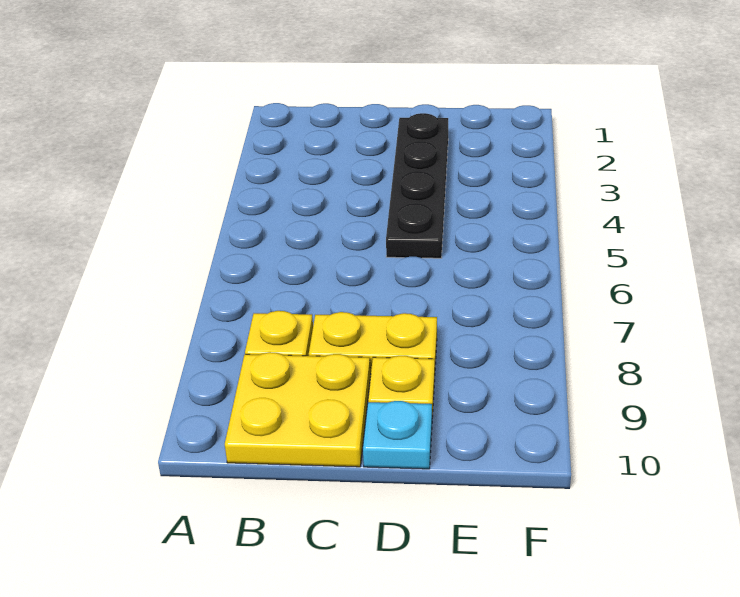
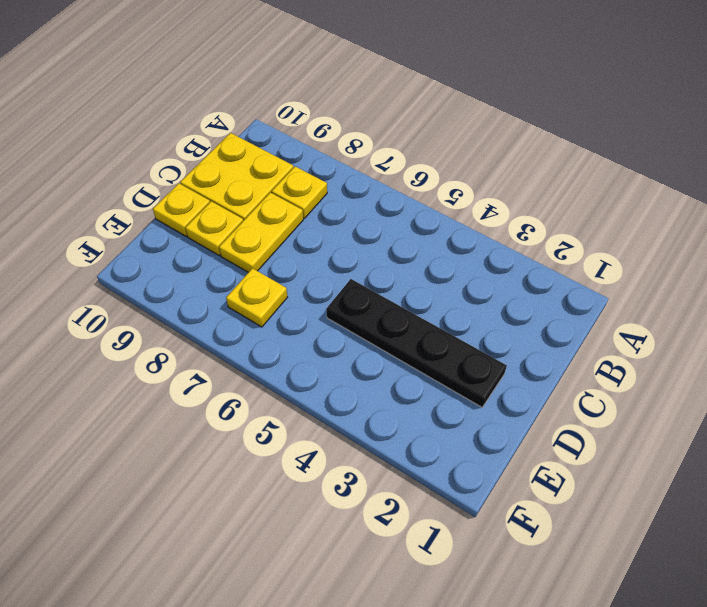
cyan plate D10 level 1 -> yellow plate D10 level 1
none -> yellow plate E7 level 1

